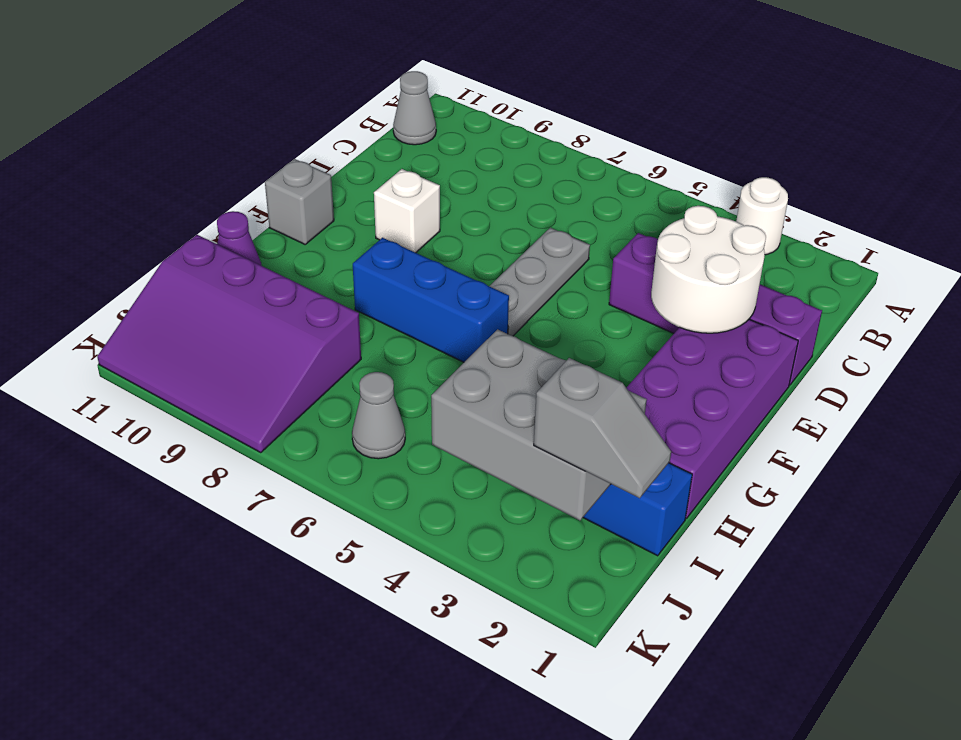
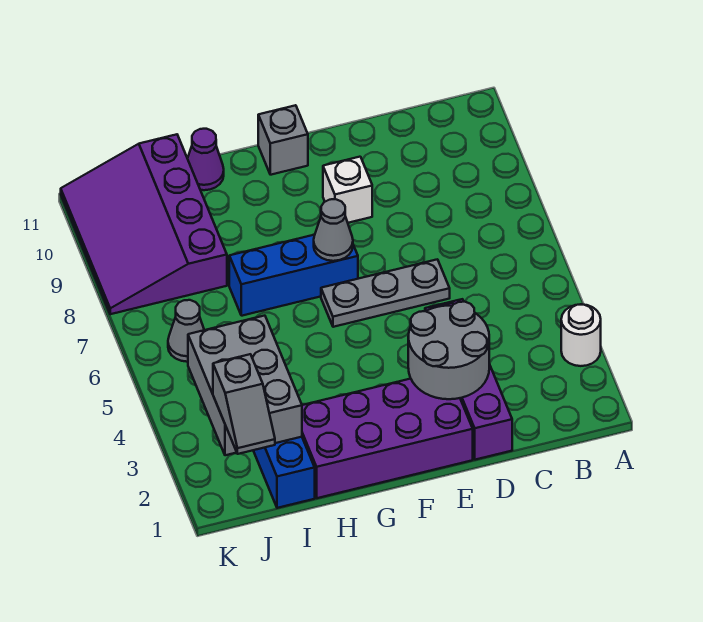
grey cone B11 level 1 -> grey cone F7 level 2
white round brick D2:E3 level 2 -> grey round brick D2:E3 level 2
blue brick G6:G8 level 1 -> blue brick F7:H7 level 1

